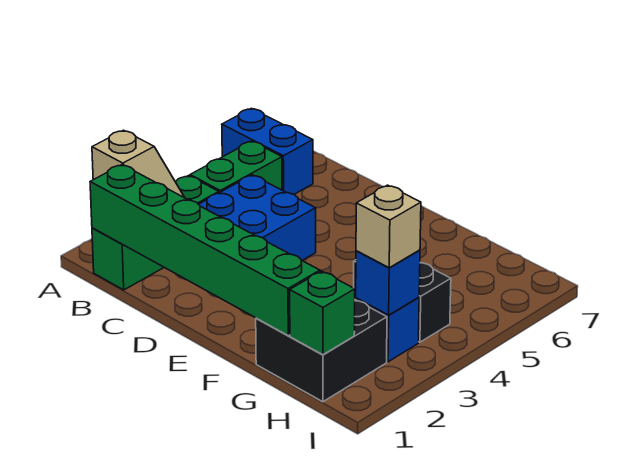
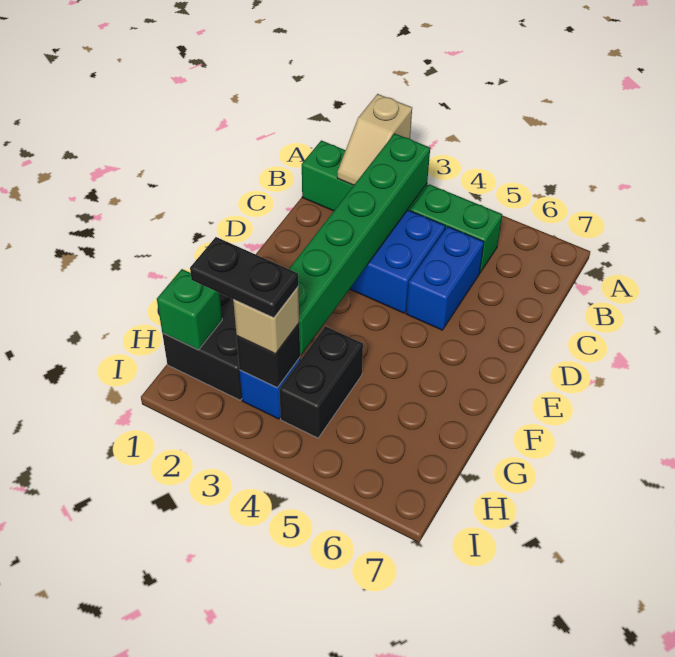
blue brick A6:B6 level 1 -> blue brick C5:D5 level 1
green brick B1:G1 level 2 -> green brick B3:G3 level 2
none -> black plate H2:H3 level 4
blue brick H3 level 2 -> black brick H3 level 2

